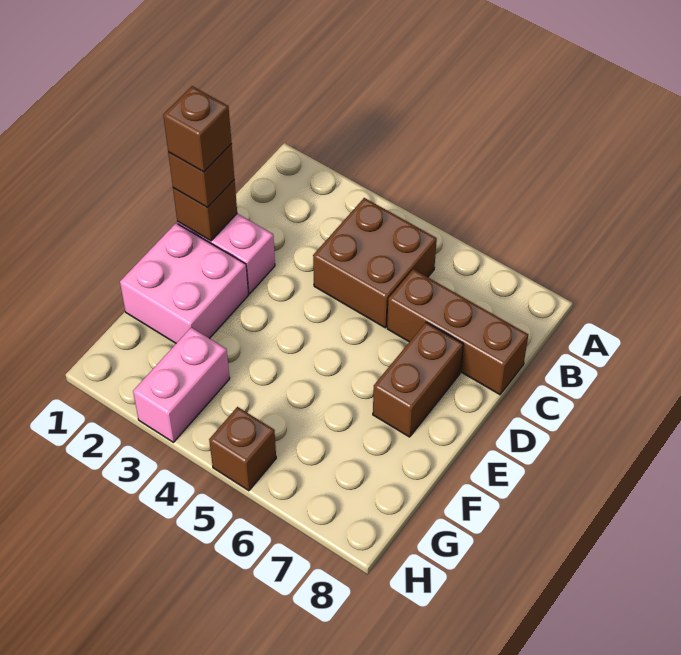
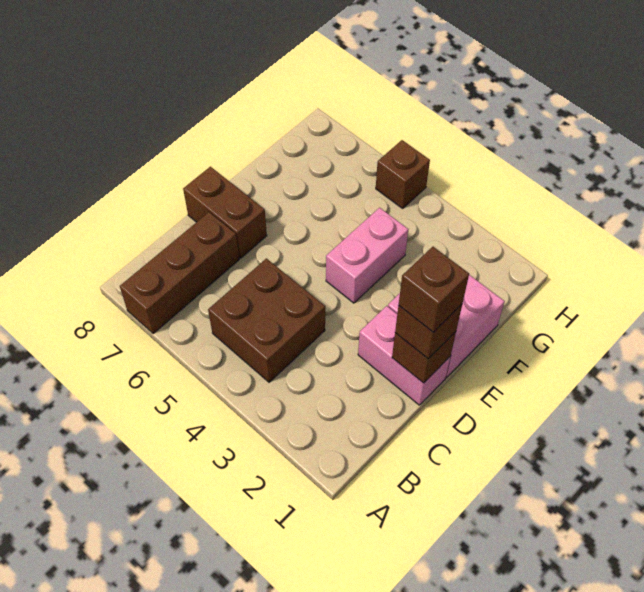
brown brick C6:C8 level 1 -> brown brick A7:C7 level 1
brown brick D7:E7 level 1 -> brown brick D7:D8 level 1
pink brick G3:H3 level 1 -> pink brick E4:F4 level 1

